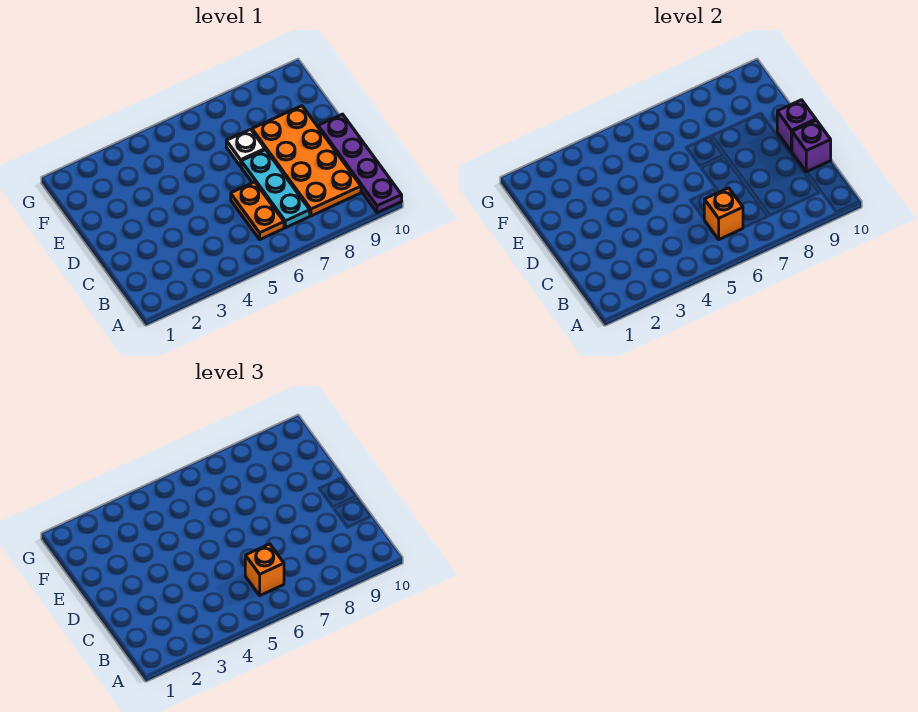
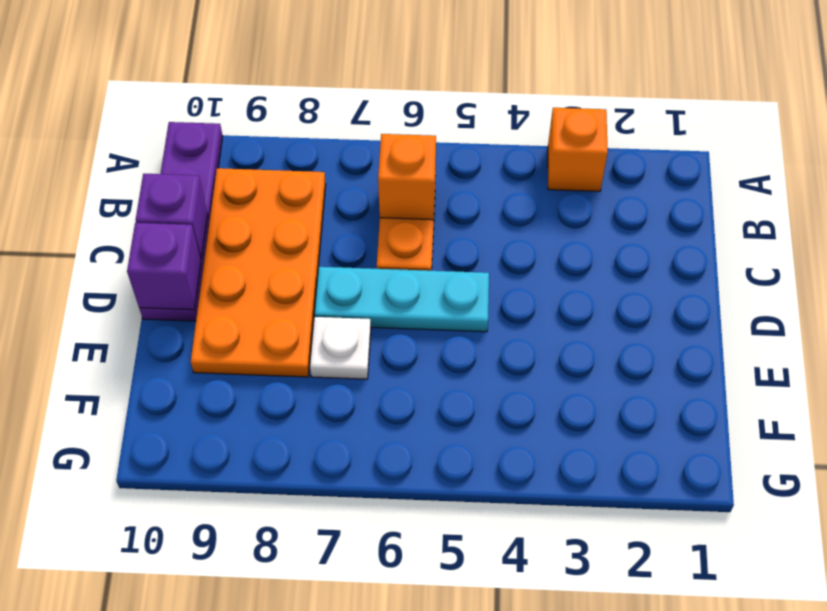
orange brick B6 level 3 -> orange brick A3 level 1
cyan plate B7:D7 level 1 -> cyan plate D5:D7 level 1

